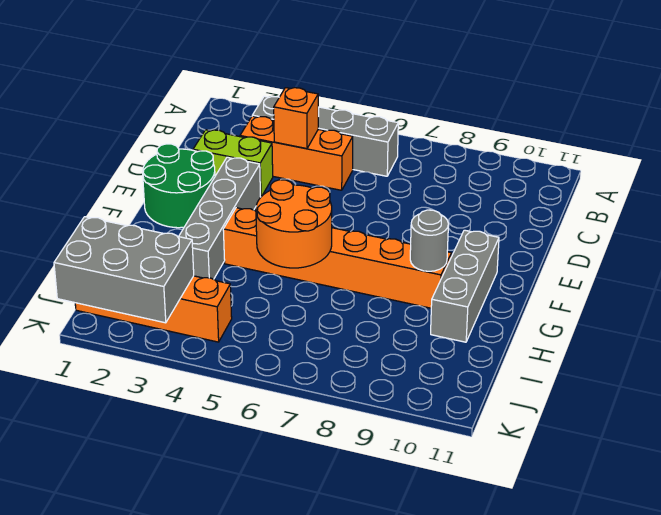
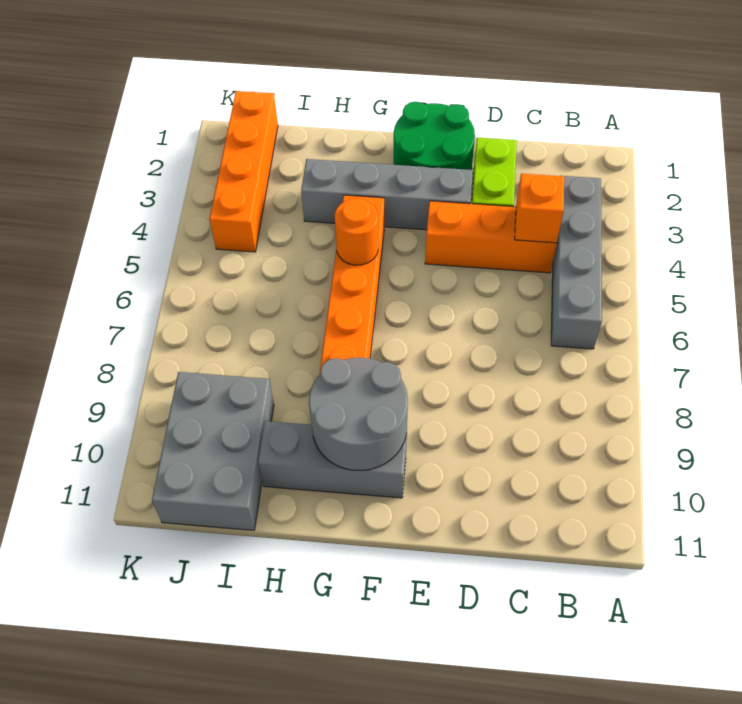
orange brick C3:C5 level 1 -> orange brick C4:E4 level 1
orange round brick G5:H6 level 2 -> orange round brick G5 level 2
grey round brick G9 level 2 -> grey round brick F9:G10 level 2
grey brick J1:K3 level 2 -> grey brick I9:J11 level 1

